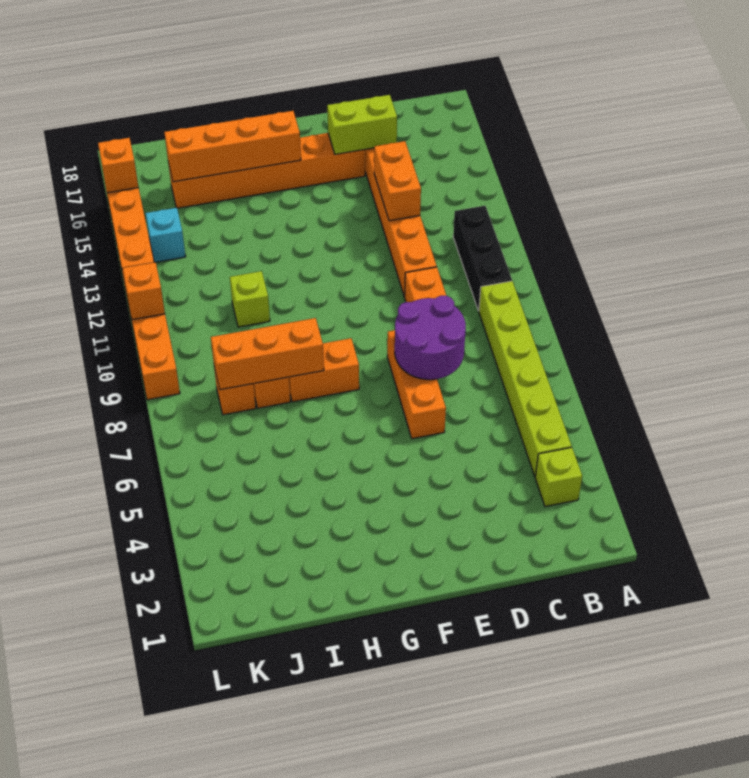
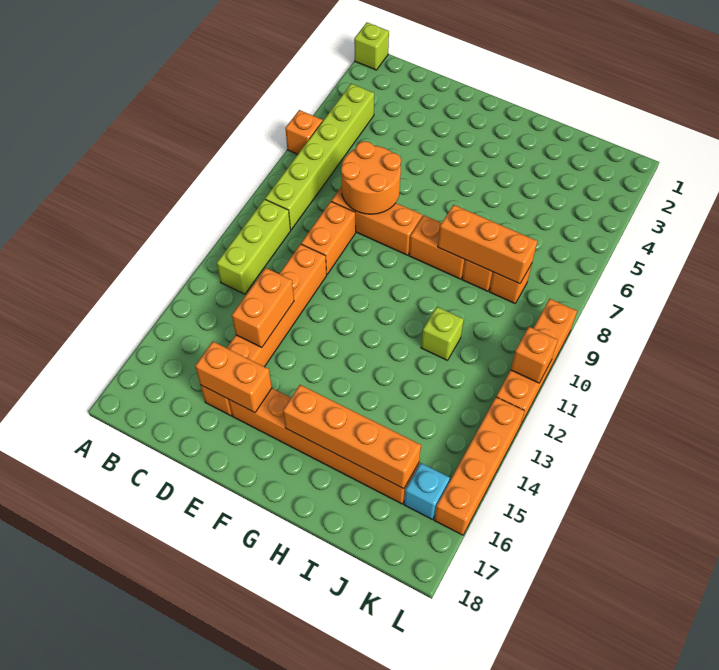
lime brick B3 level 1 -> lime brick A1 level 1
black brick B10:B12 level 1 -> lime brick B10:B12 level 1
purple round brick D7:E8 level 2 -> orange round brick D7:E8 level 2
lime brick D16:E16 level 2 -> orange brick D16:E16 level 2
orange brick E6:E8 level 1 -> orange brick D8:F8 level 1
cyan brick K14 level 1 -> cyan brick K16 level 1
orange brick L16 level 2 -> orange brick A6 level 1

